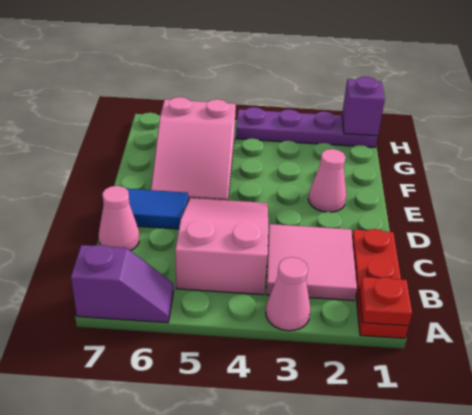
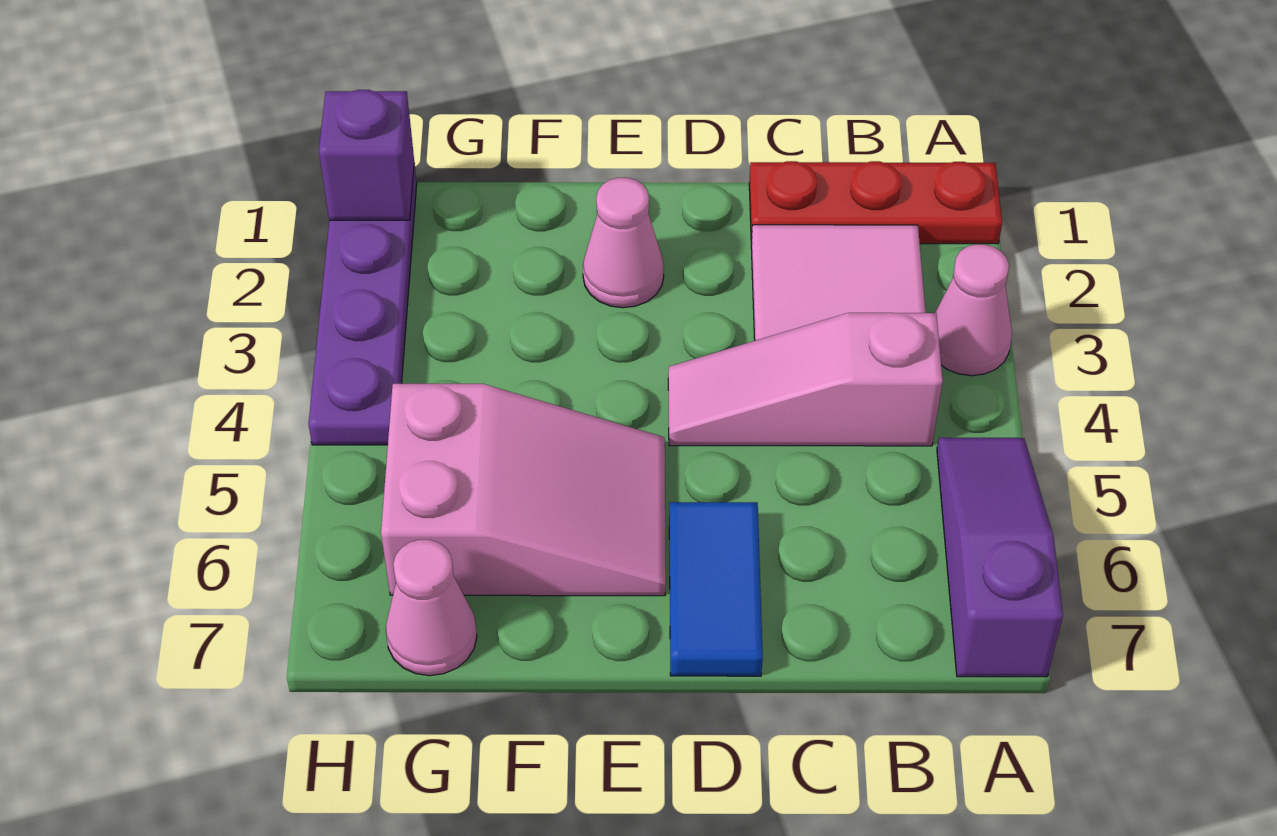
red plate A1 level 2 -> none
purple slope A6:A7 level 1 top 7 -> purple slope A5:A7 level 1 top 7
pink slope B4:D5 level 1 top B -> pink slope B4:D4 level 1 top B
pink cone C7 level 1 -> pink cone G7 level 1

